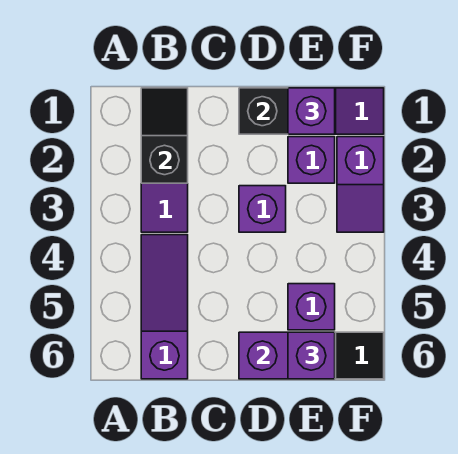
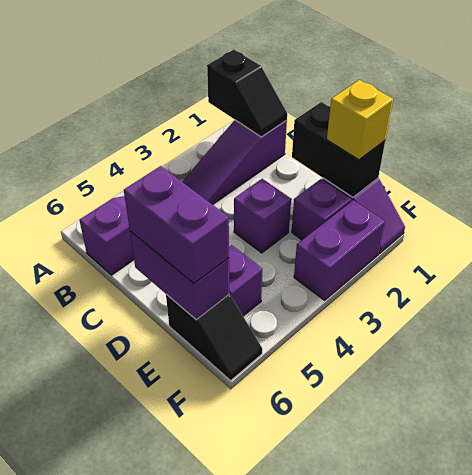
black slope B1:B2 level 2 top 2 -> black slope A1:B1 level 2 top A
purple brick E1 level 3 -> yellow brick E1 level 3
purple brick E6 level 3 -> purple brick D6:E6 level 3
purple slope F2:F3 level 1 top 2 -> purple brick F2:F3 level 1

